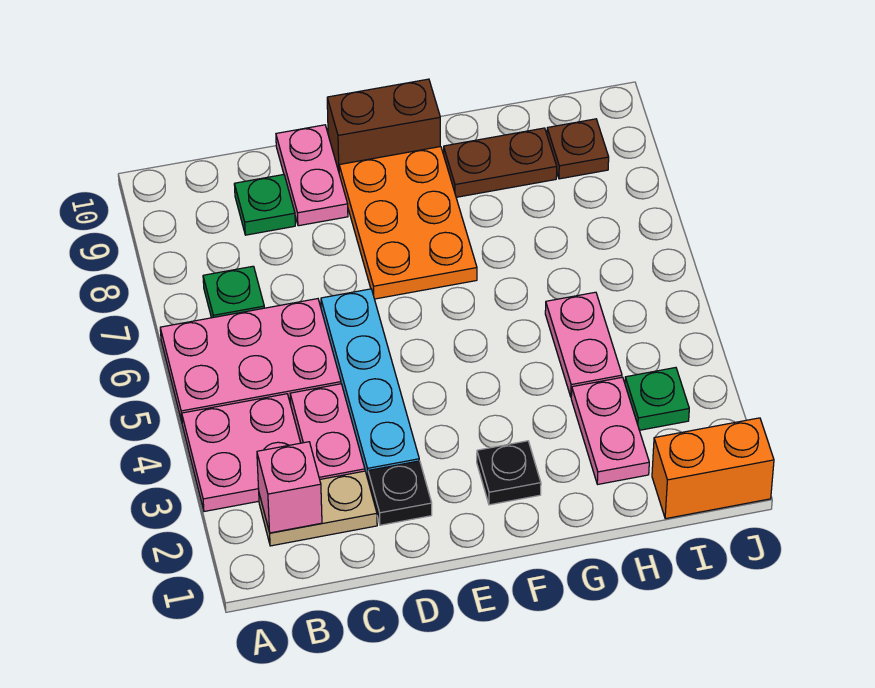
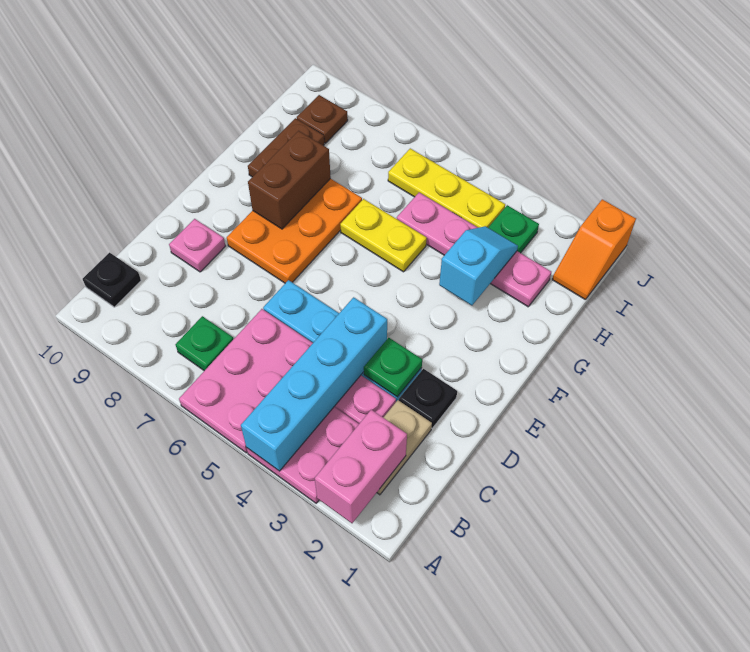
none -> cyan brick A4:D4 level 2
pink brick B2 level 2 -> pink brick A2:B2 level 2
green plate C9 level 1 -> green plate D3 level 2
pink plate D9:D10 level 1 -> pink plate D9 level 1
orange plate E7:F9 level 1 -> orange plate E7:G8 level 1
brown brick E10:F10 level 1 -> brown brick F8:G8 level 2
black plate F2 level 1 -> black plate B10 level 1
none -> cyan slope G3:H3 level 2 top G
none -> yellow plate G5:G6 level 1
orange brick I1:J1 level 1 -> orange slope I1:J1 level 1 top J
none -> yellow plate I4:I6 level 1

